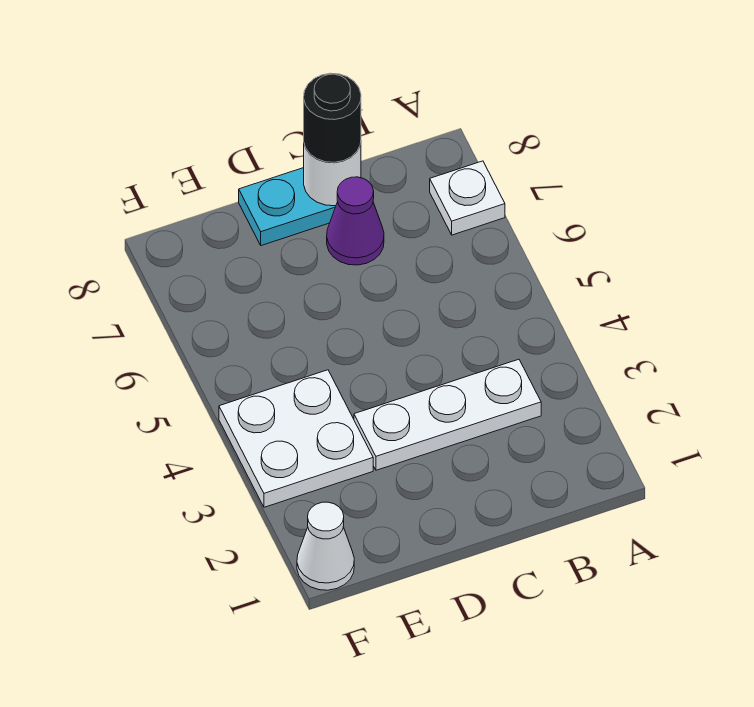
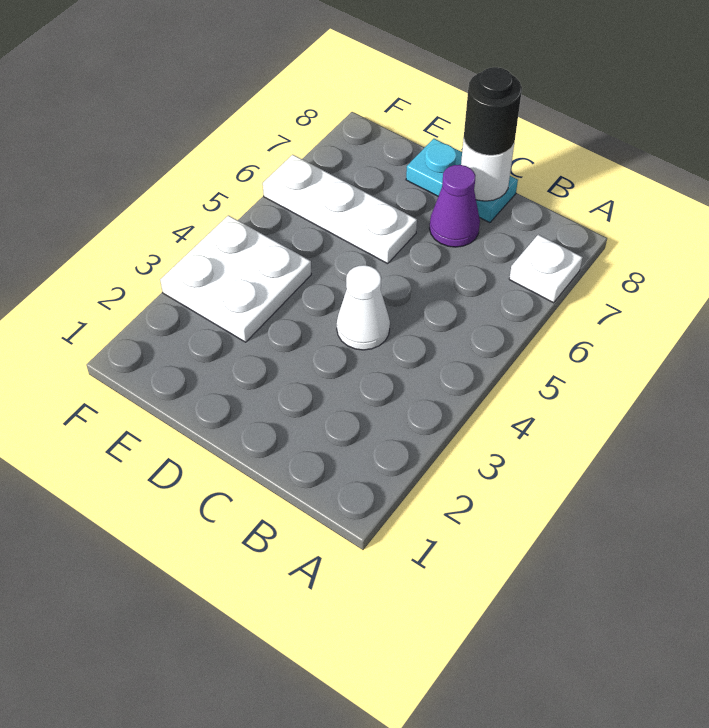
white plate B3:D3 level 1 -> white plate D6:F6 level 1
white cone F1 level 1 -> white cone C4 level 1

